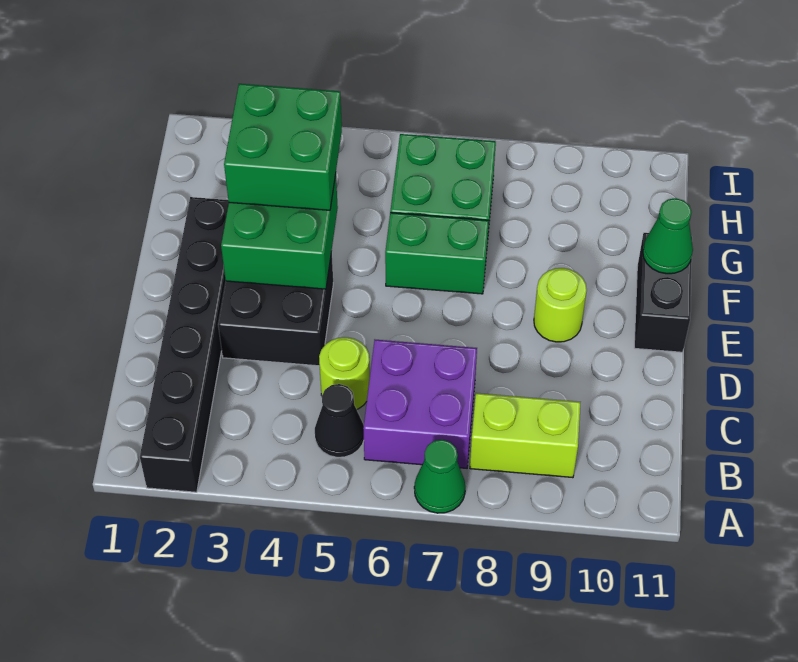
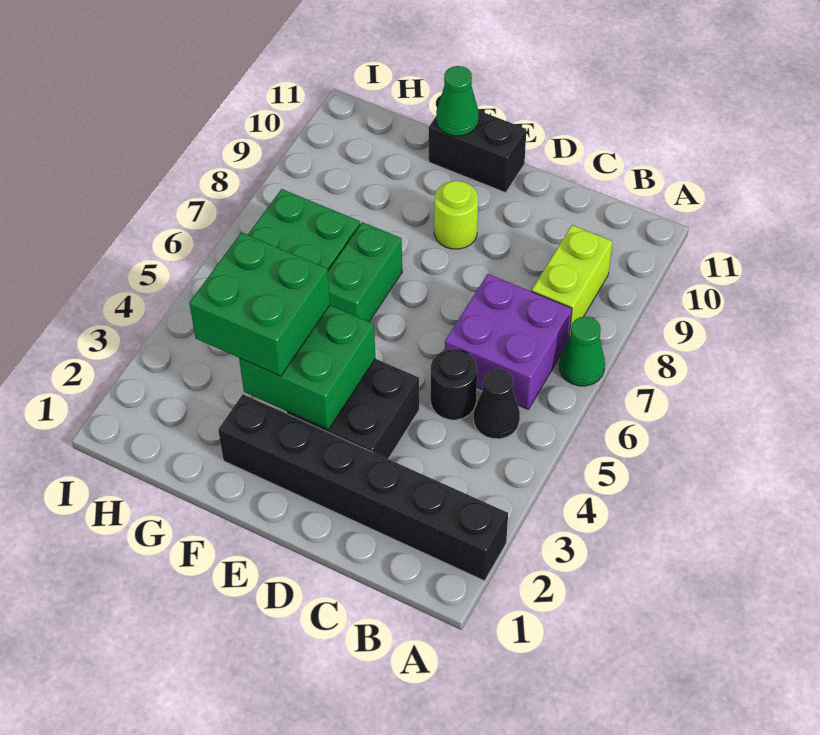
lime round brick C5 level 1 -> black round brick C5 level 1

